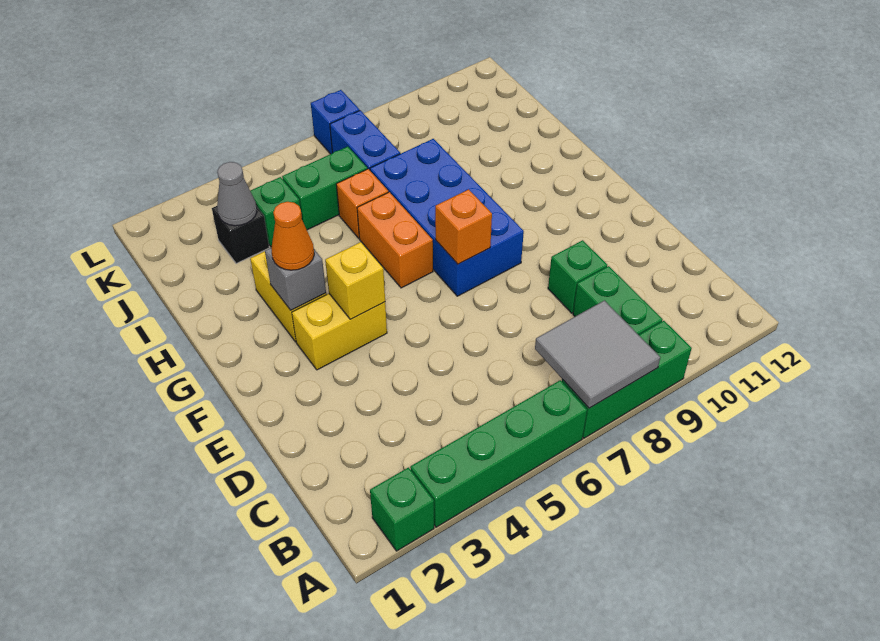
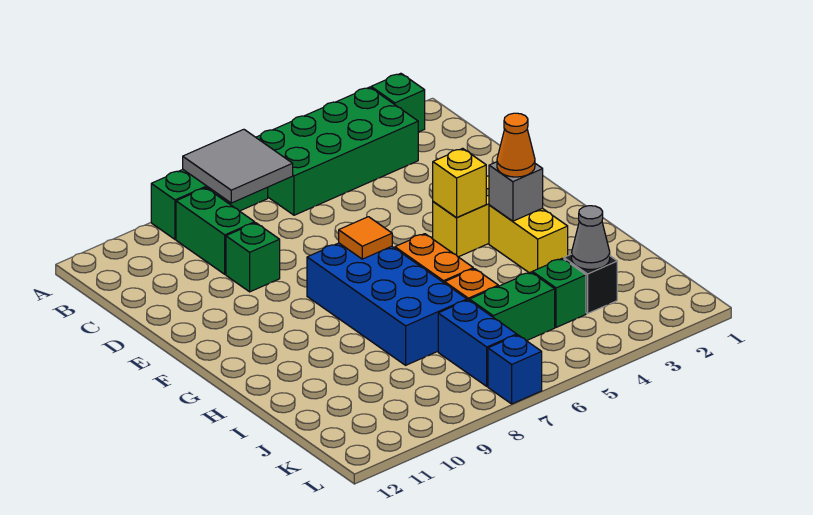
green brick A3:A6 level 1 -> green brick A3:B6 level 1
orange brick F7 level 2 -> orange tile F7 level 2

